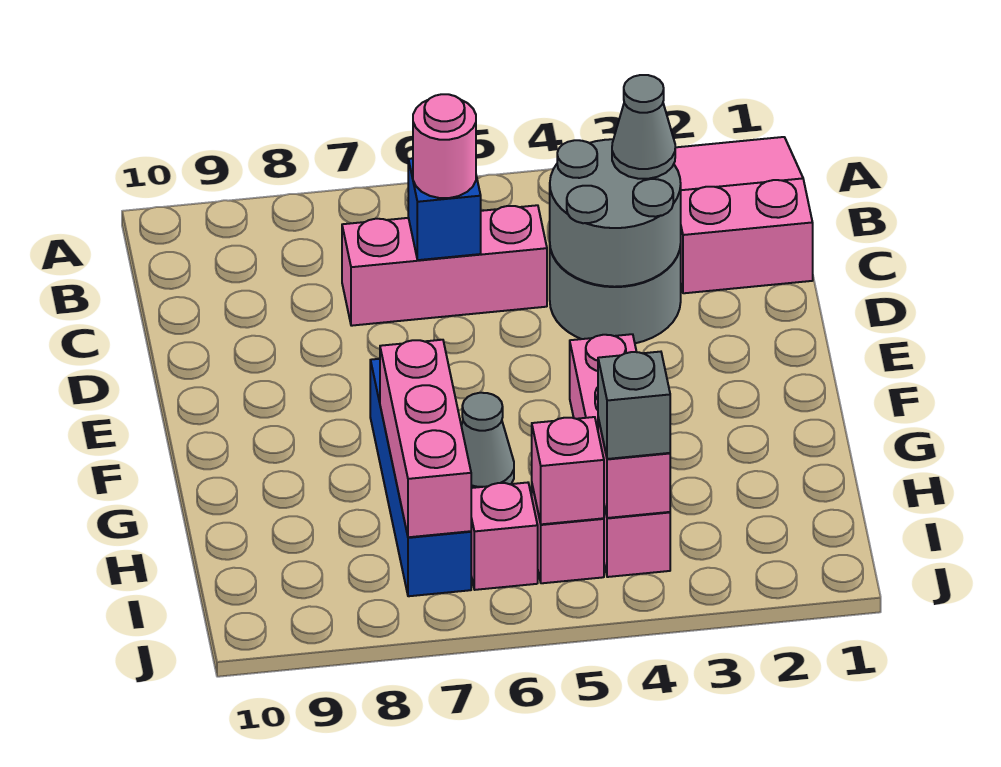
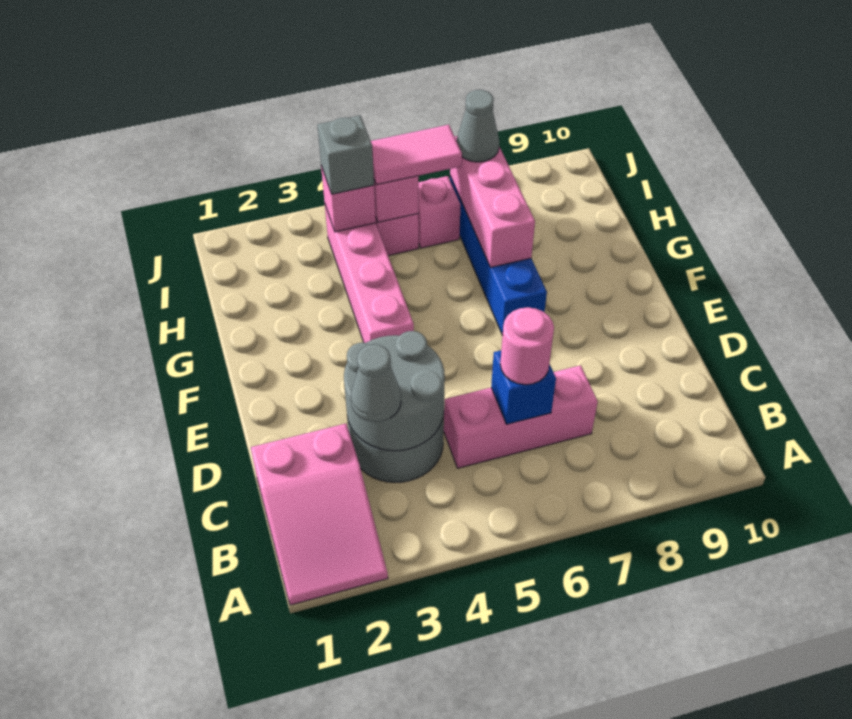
grey cone G6 level 1 -> grey cone I7 level 3
none -> pink tile I5:I6 level 3

